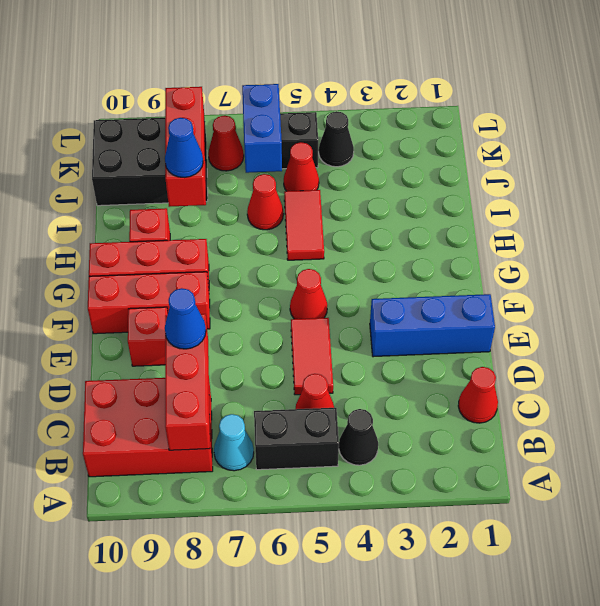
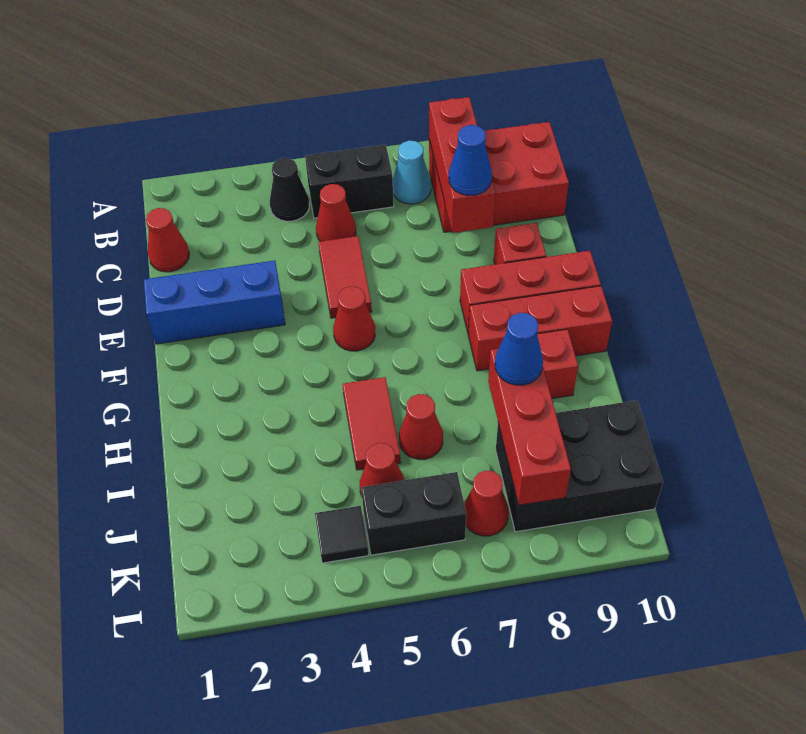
blue brick J6:K6 level 2 -> none
black cone K4 level 1 -> black tile K4 level 1

